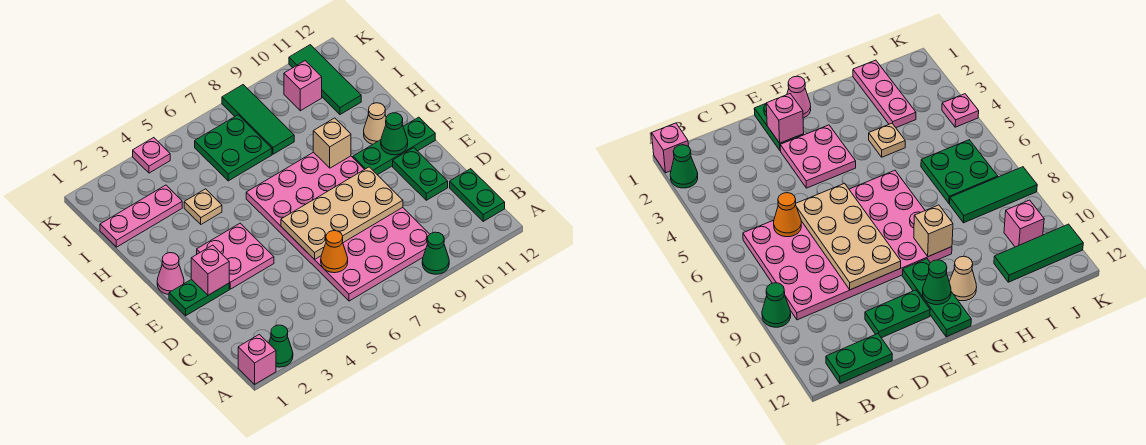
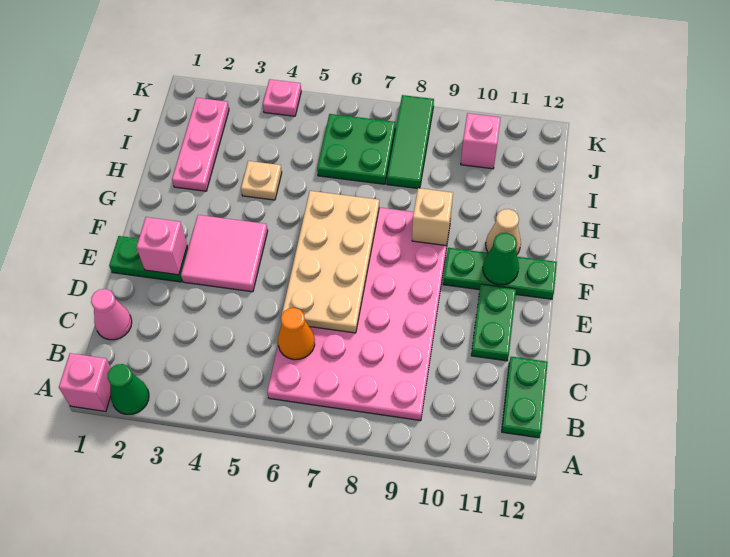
green cone A9 level 1 -> none
tan plate D6:E9 level 2 -> tan plate D6:G7 level 2
pink plate E3:F4 level 1 -> pink tile E3:F4 level 1
pink cone F1 level 1 -> pink cone C1 level 1
pink plate I1:I3 level 1 -> pink plate H2:J2 level 1
green tile I11:K11 level 1 -> none

